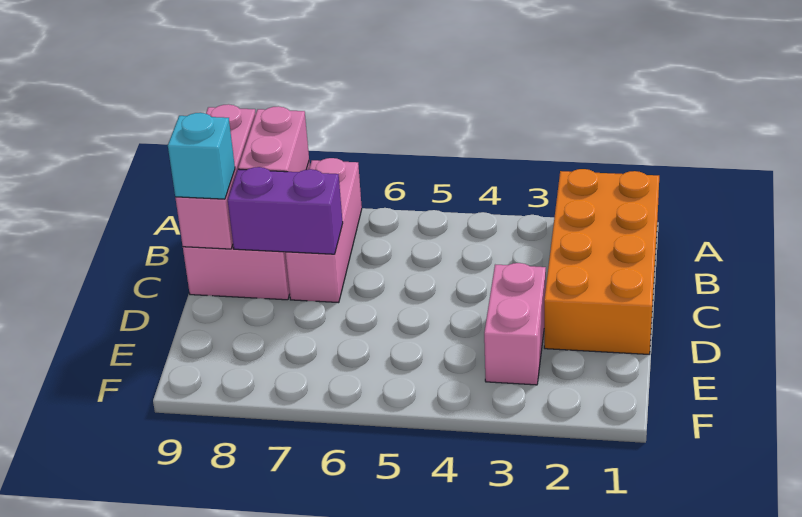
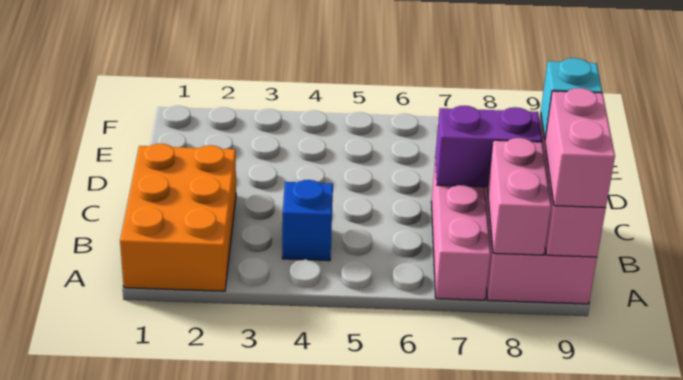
orange brick A1:D2 level 1 -> orange brick A1:C2 level 1
none -> blue brick B4 level 1
pink brick D3:E3 level 1 -> pink brick A9:B9 level 3

